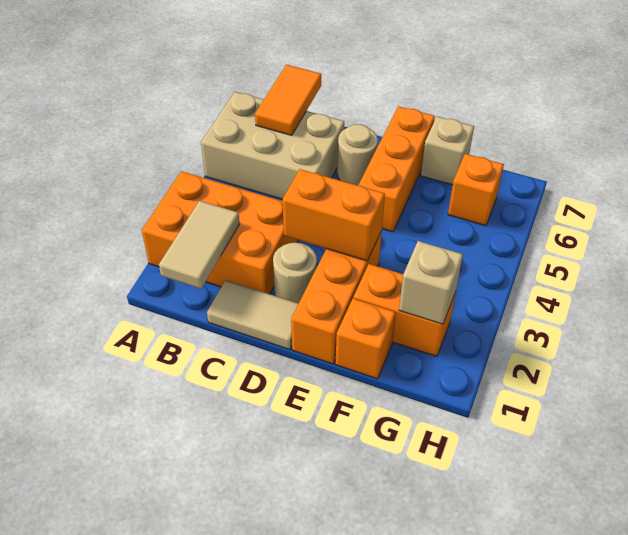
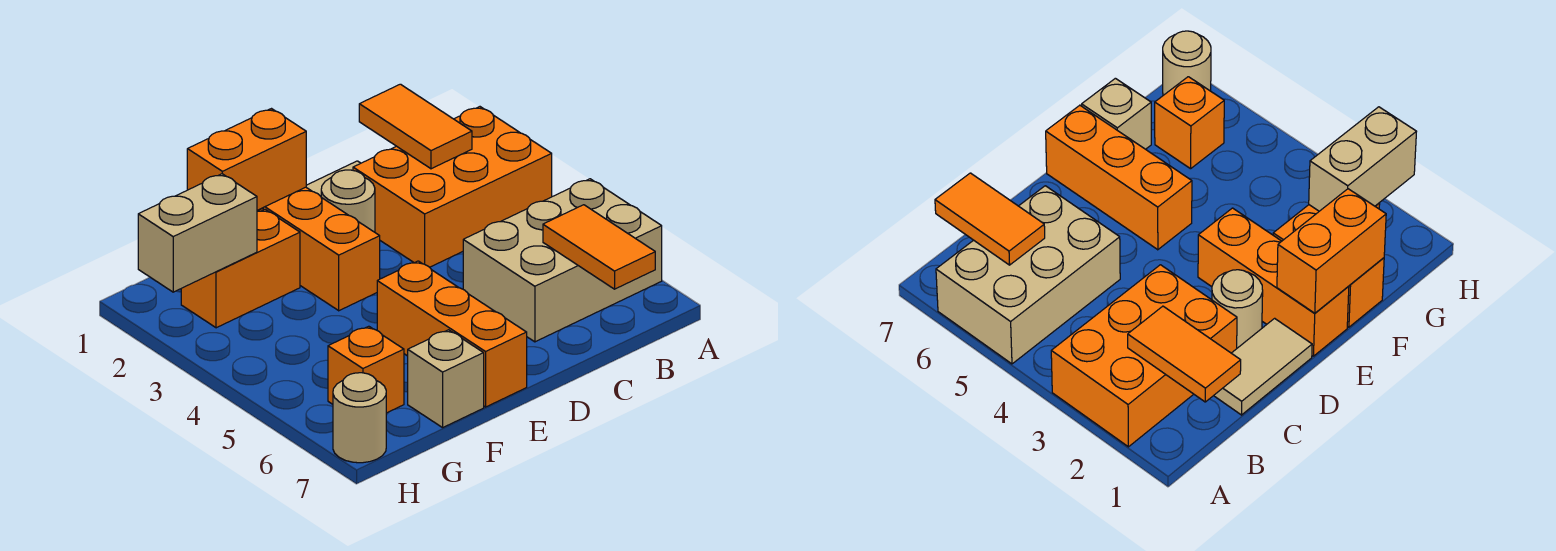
tan tile B1:B2 level 2 -> orange tile B1:B2 level 2
orange brick D3:E3 level 2 -> orange brick E1:F1 level 2
tan round brick D6 level 1 -> tan round brick H7 level 1
tan brick G2 level 2 -> tan brick G2:H2 level 2

